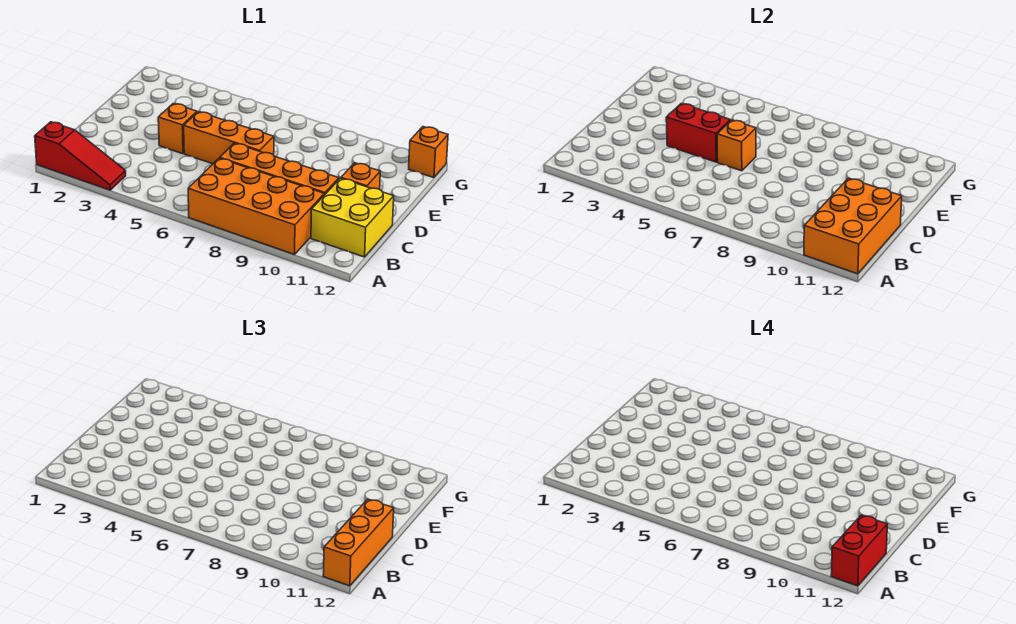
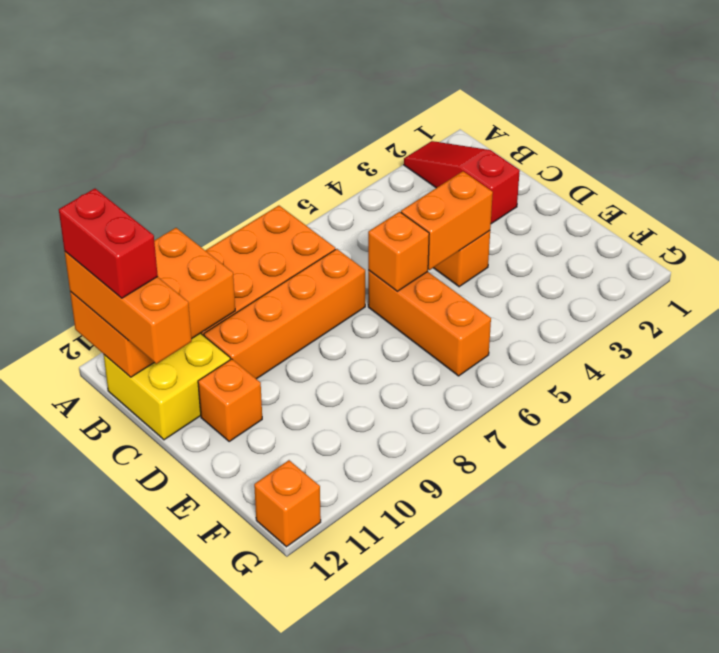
red slope A1:A3 level 1 top 1 -> red slope A2:C2 level 1 top C
orange brick A11:C12 level 2 -> orange brick A10:B12 level 2
red brick D4:D5 level 2 -> orange brick D4:D5 level 2
orange brick D5:D7 level 1 -> orange brick D6:F6 level 1

